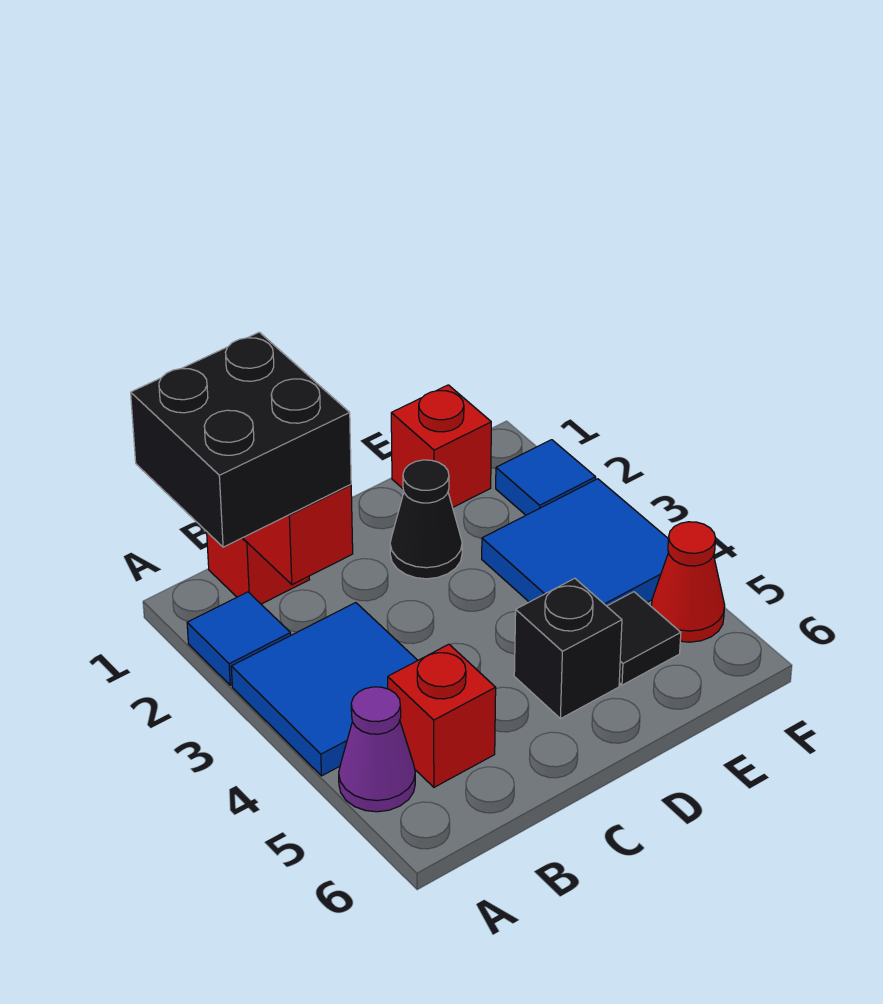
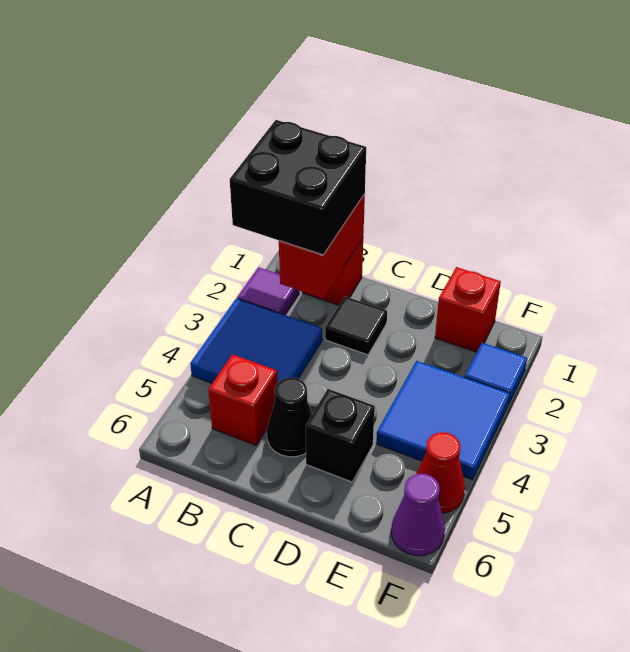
blue tile A2 level 1 -> purple tile A2 level 1
purple cone A5 level 1 -> purple cone F6 level 1
black cone D2 level 1 -> black cone C5 level 1
black tile E5 level 1 -> black tile C2 level 1

